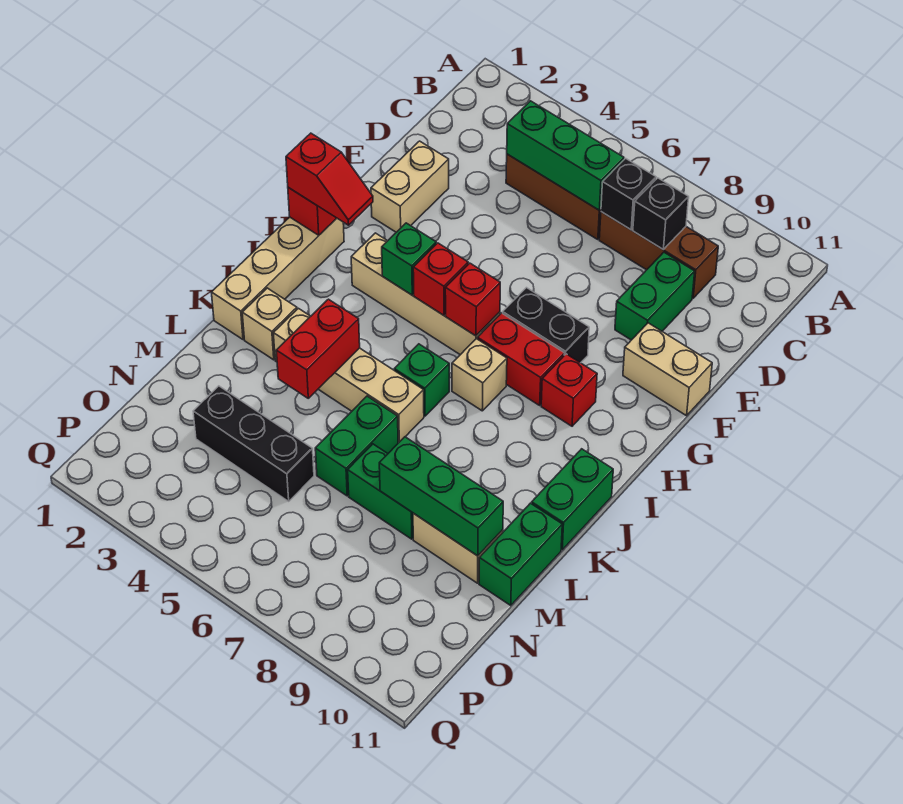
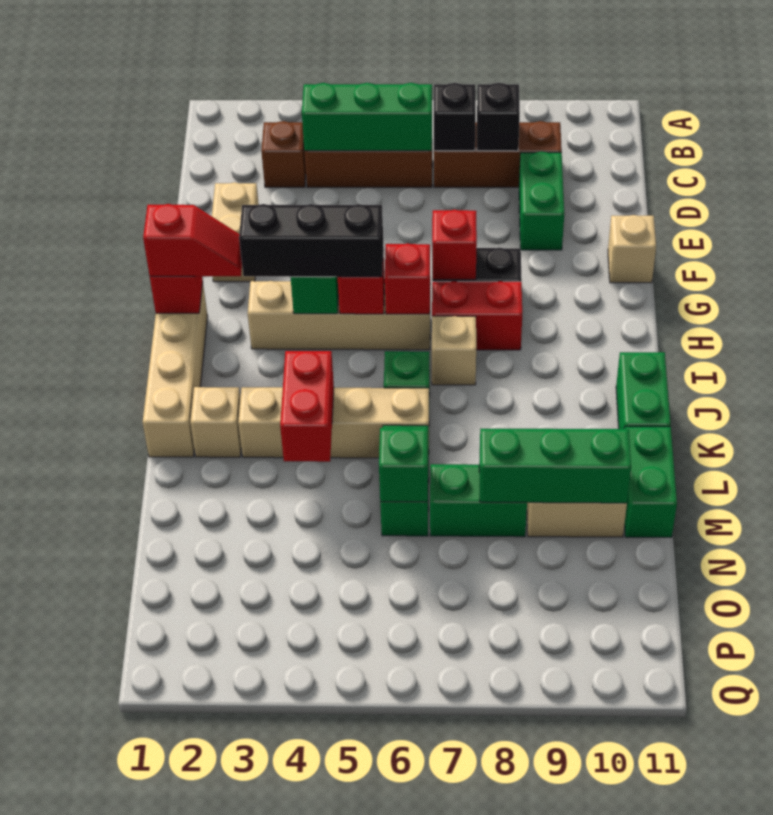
none -> brown brick C3 level 1
tan brick F10:F11 level 1 -> tan brick F11 level 1
red brick H9 level 1 -> red brick G7 level 2
none -> green brick M6 level 2
black brick N3:N5 level 1 -> black brick H3:H5 level 3

